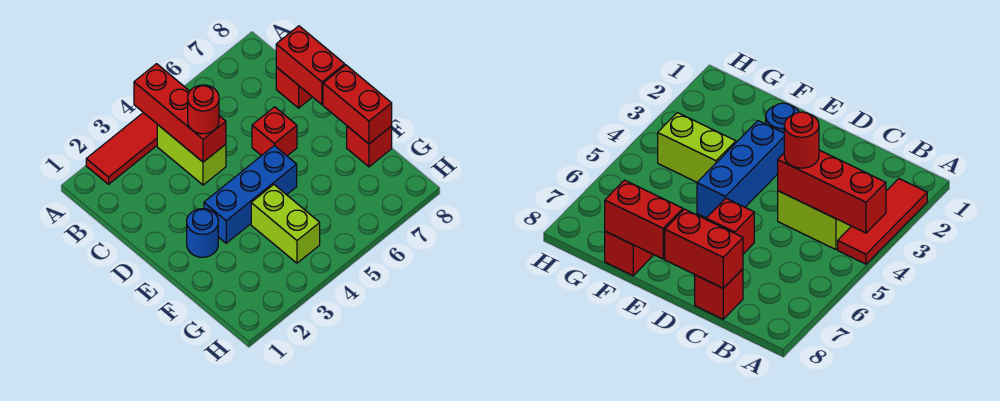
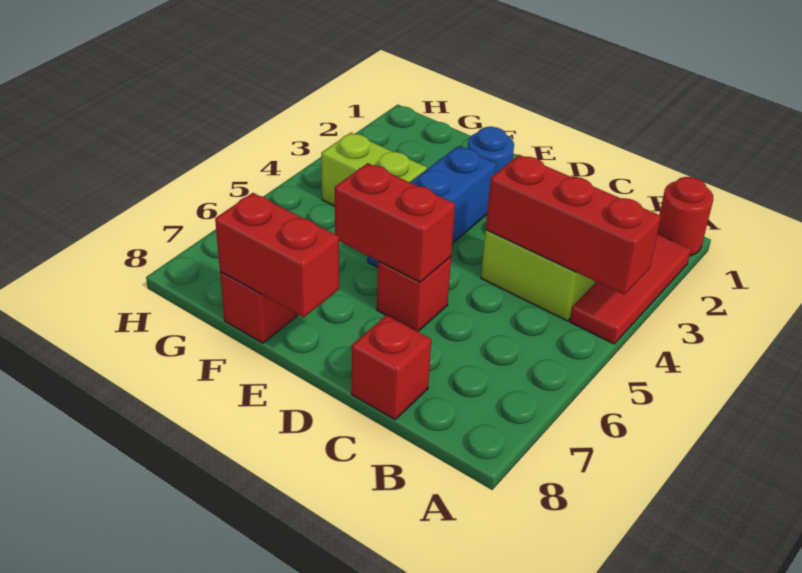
red round brick C4 level 3 -> red round brick A1 level 1
red brick C8:D8 level 2 -> red brick D6:E6 level 2

